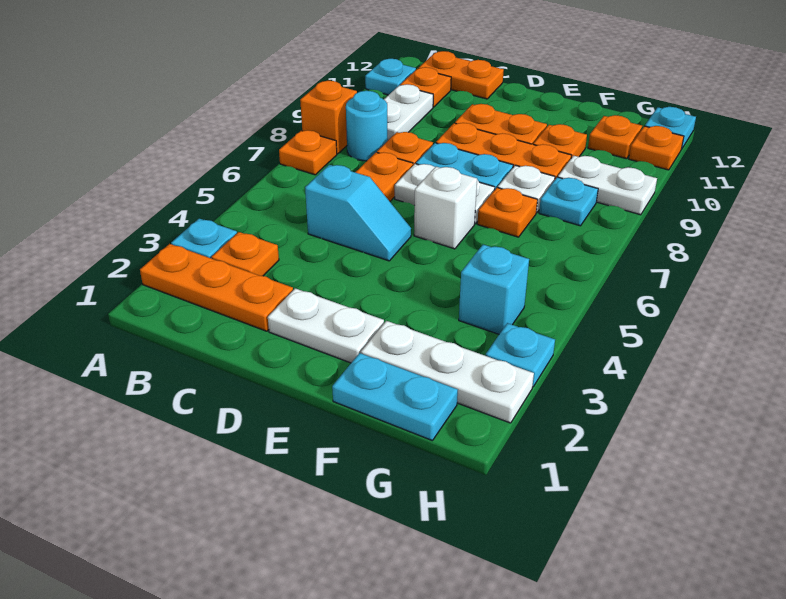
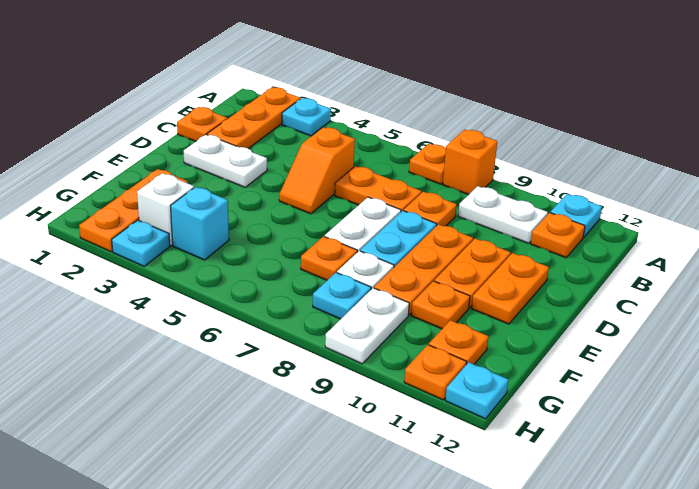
orange plate B3 level 1 -> orange plate C1 level 1
cyan round brick B8 level 1 -> none
orange plate B12:C12 level 1 -> orange plate D11:E11 level 1
cyan slope C5:D5 level 1 top C -> orange slope C5:D5 level 1 top C
white plate D2:E2 level 1 -> white plate D2:D3 level 1
white brick E6 level 1 -> white brick G3 level 1
cyan plate F1:G1 level 1 -> none
white plate F2:H2 level 1 -> orange plate F2:H2 level 1

